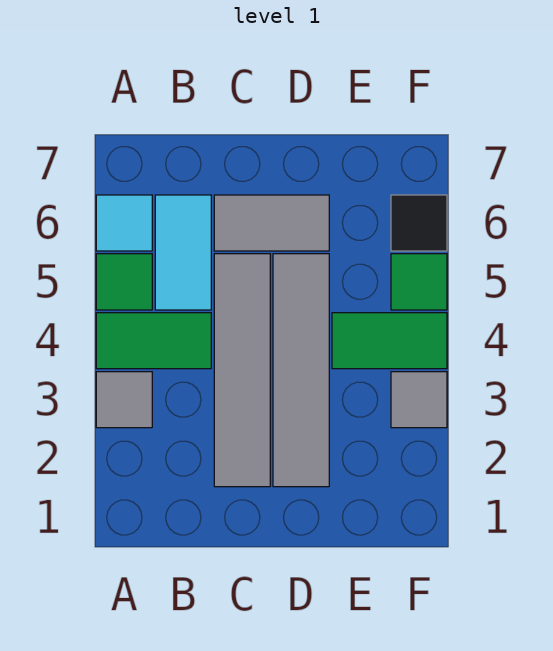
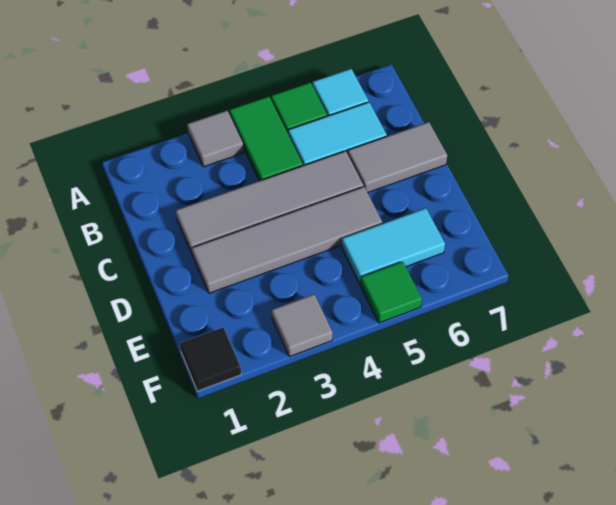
grey tile C6:D6 level 1 -> grey tile C6:C7 level 1
green tile E4:F4 level 1 -> none
none -> cyan tile E5:E6 level 1
black tile F6 level 1 -> black tile F1 level 1

